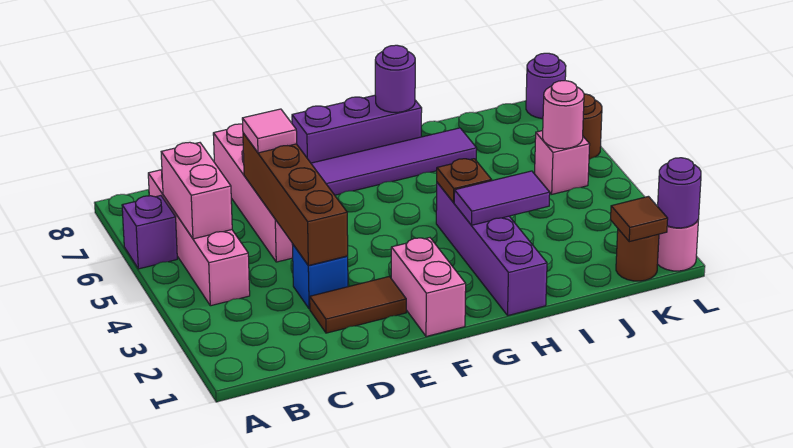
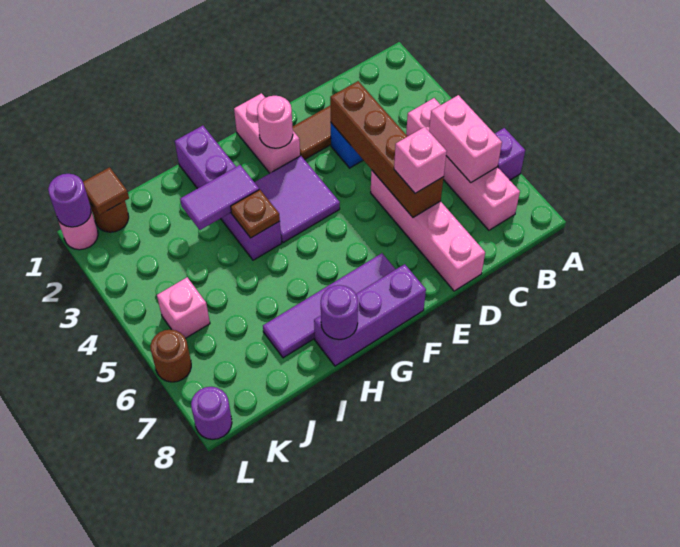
pink tile D6 level 3 -> pink brick D6 level 3
none -> purple tile F3:G4 level 1
pink round brick K5 level 2 -> pink round brick F2 level 2

